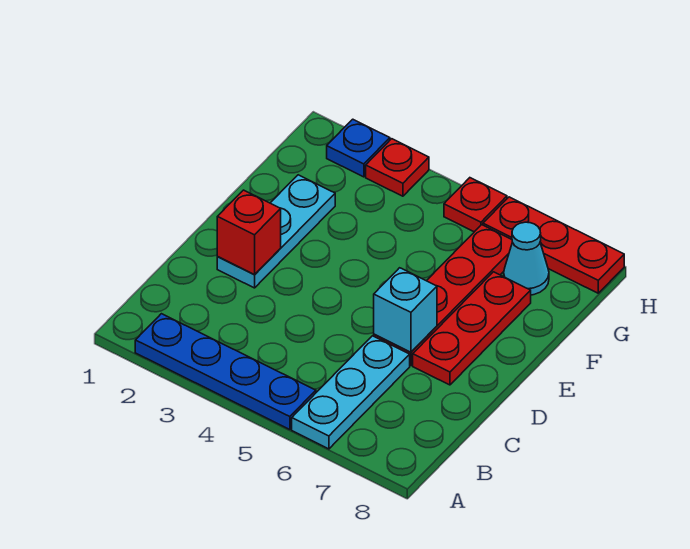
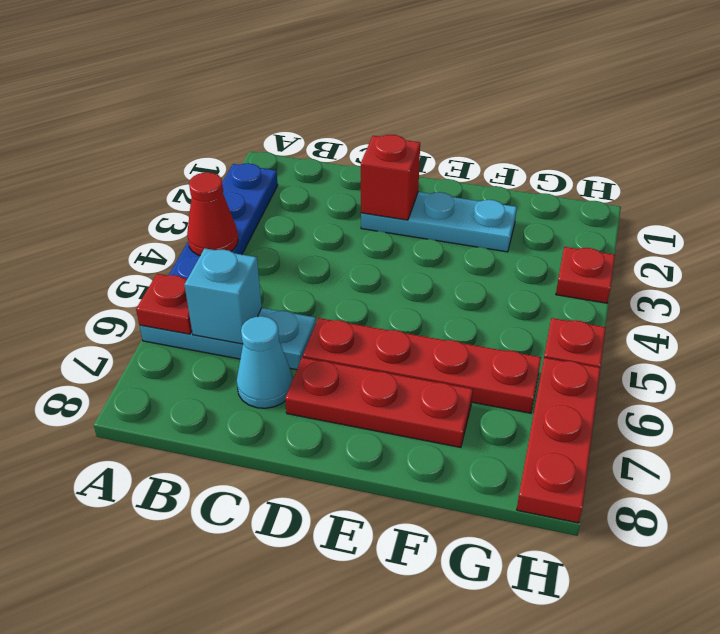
none -> red cone A4 level 2
none -> red plate A6 level 2
cyan brick D6 level 2 -> cyan brick B6 level 2
cyan cone G7 level 1 -> cyan cone C7 level 1
blue plate H2 level 1 -> none

